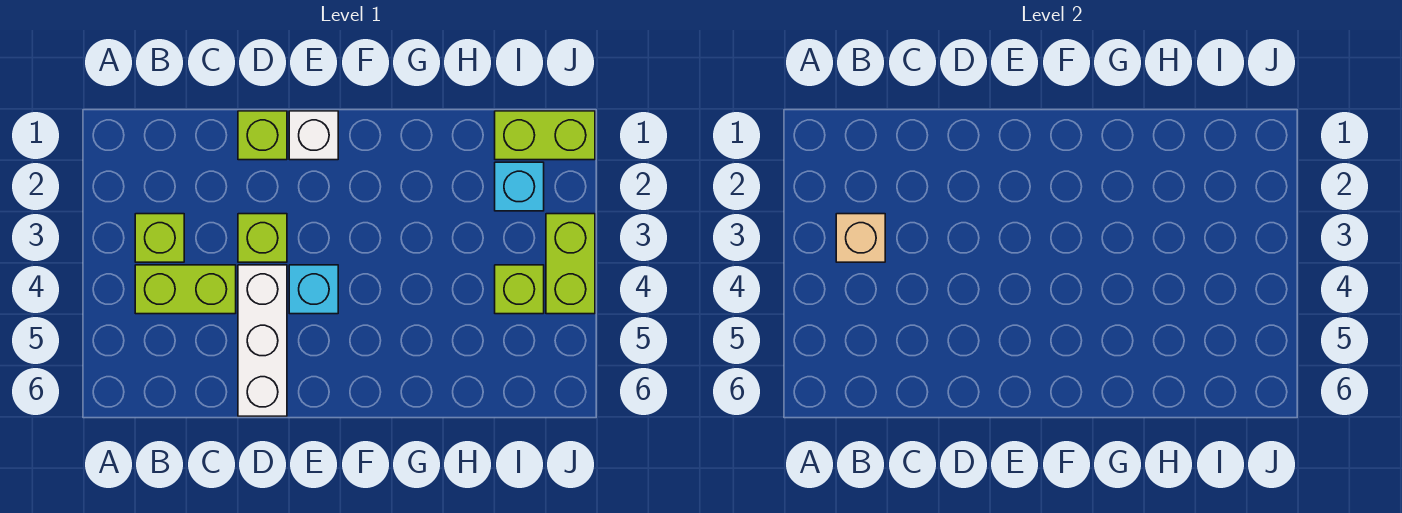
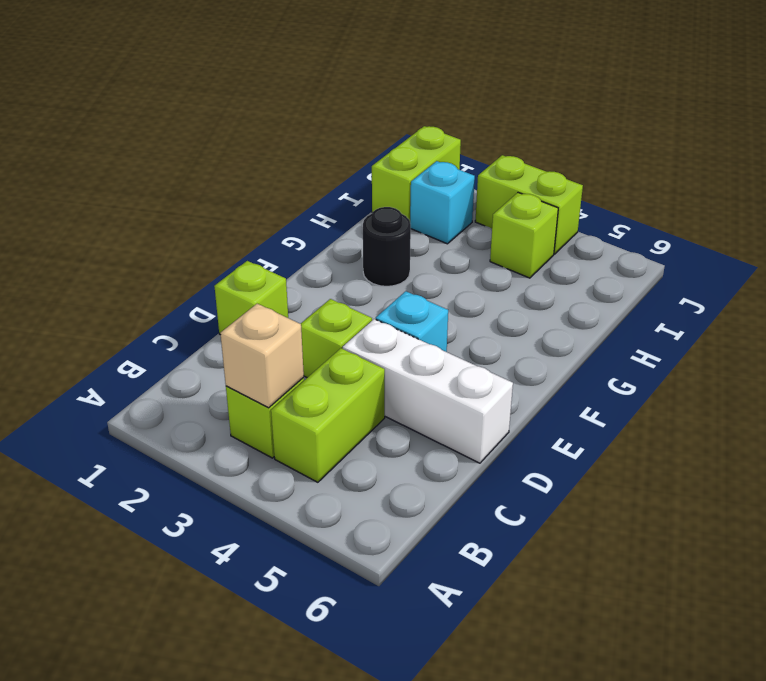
white brick E1 level 1 -> none
none -> black round brick G2 level 1

